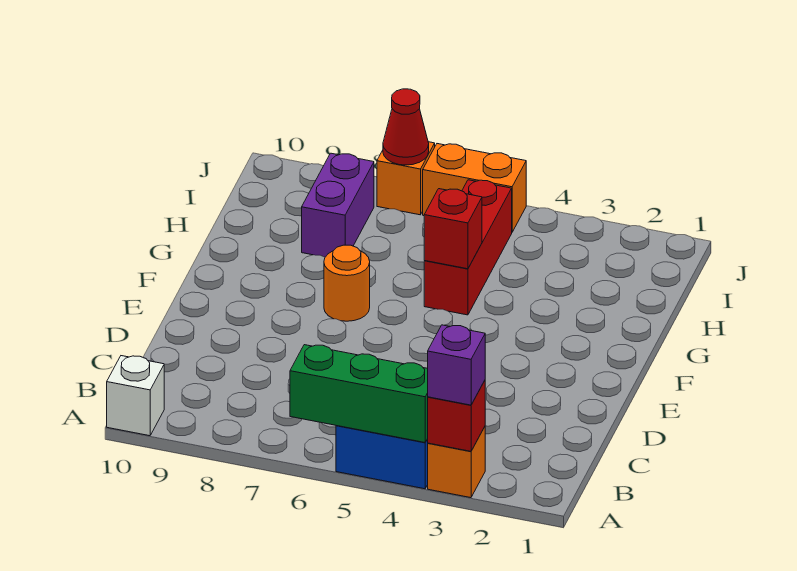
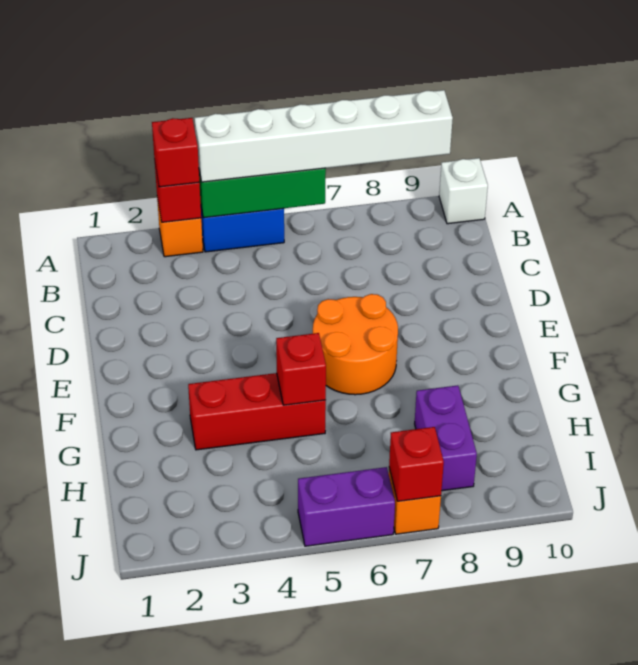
purple brick A3 level 3 -> red brick A3 level 3
none -> white brick A4:A9 level 3
orange round brick F7 level 1 -> orange round brick E6:F7 level 1
red brick G5:I5 level 1 -> red brick G3:G5 level 1
orange brick J5:J6 level 1 -> purple brick J5:J6 level 1
red cone J7 level 2 -> red brick J7 level 2

